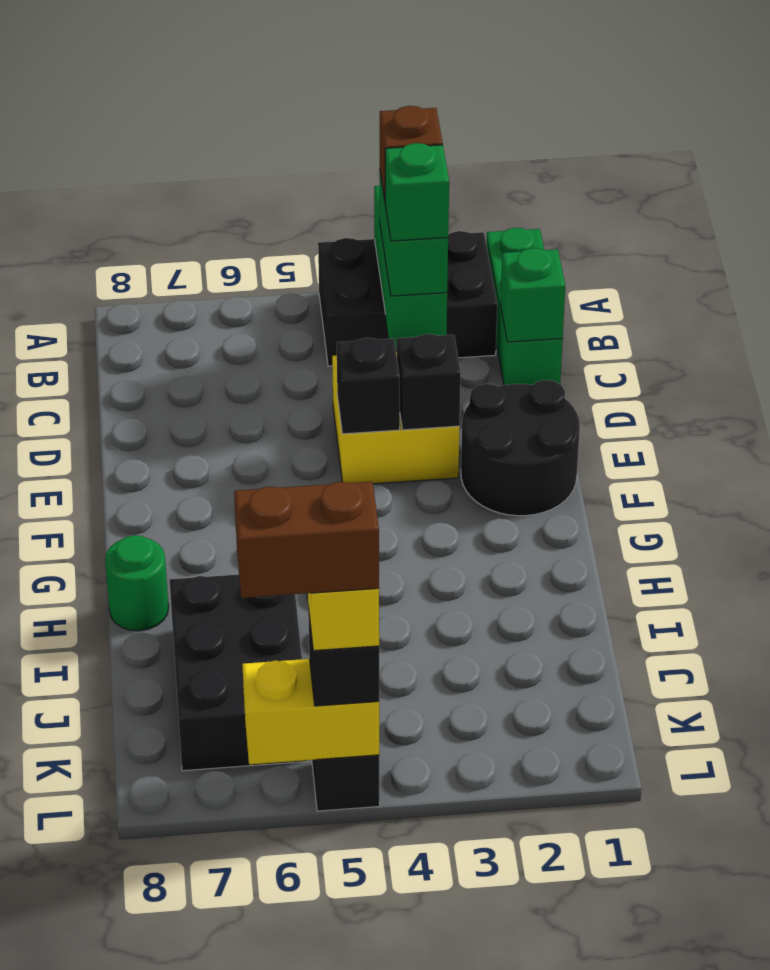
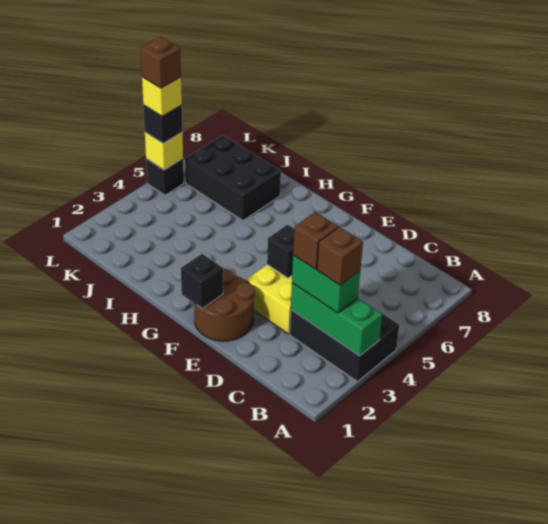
green brick A1:C1 level 1 -> none
black brick A2:B4 level 1 -> black brick A3:C4 level 1
green brick C1 level 2 -> none
green brick C3 level 4 -> brown brick C3 level 4
black round brick E1:F2 level 1 -> brown round brick E1:F2 level 1
black brick E3 level 2 -> black brick F1 level 2
green round brick H8 level 1 -> none
yellow brick L5:L6 level 2 -> yellow brick L5 level 2
brown brick L5:L6 level 5 -> brown brick L5 level 5

